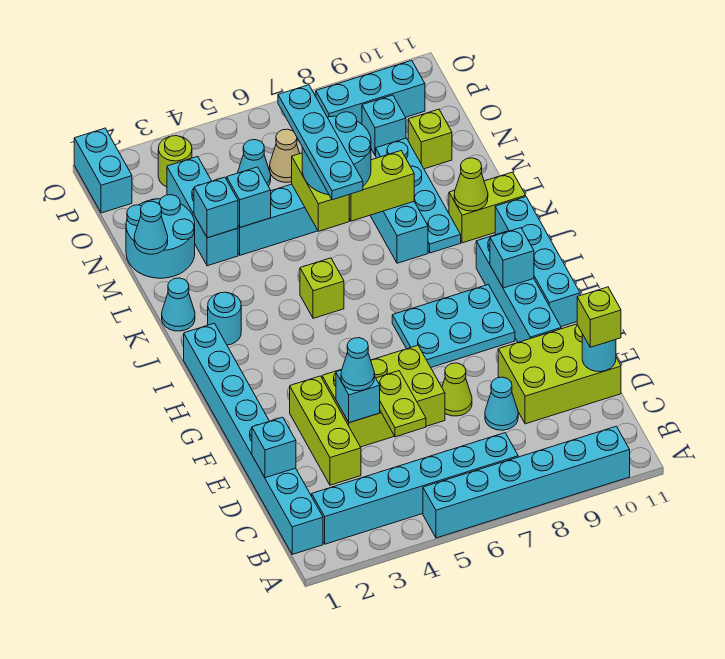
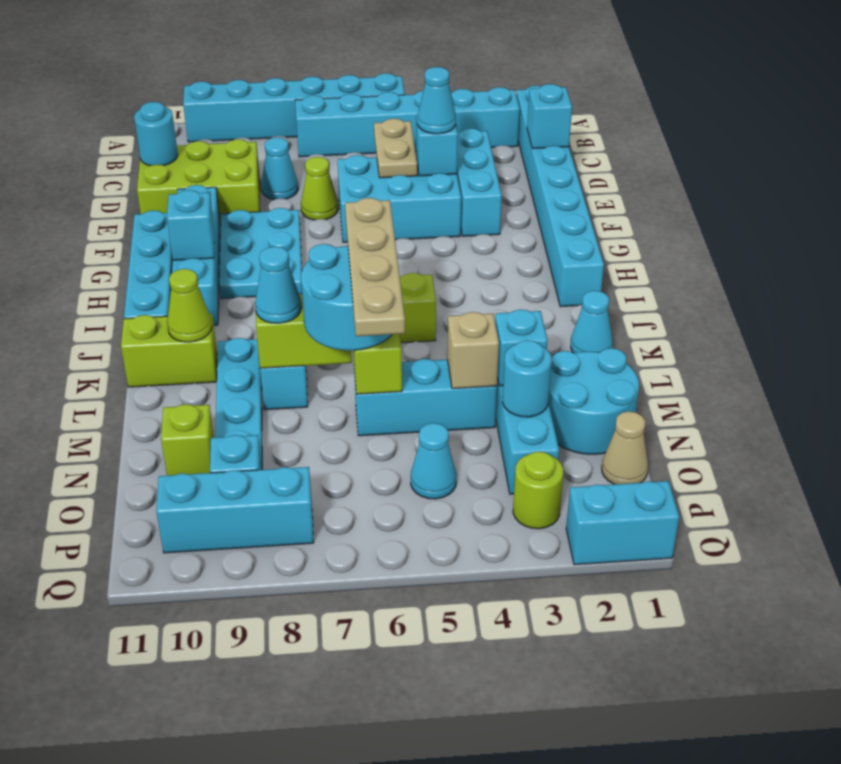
lime brick D3:F3 level 1 -> cyan brick D3:F3 level 1
lime plate D5:E5 level 2 -> tan plate D5:E5 level 2
lime brick D11 level 3 -> none
lime brick E4:F6 level 1 -> cyan brick E4:F6 level 1
cyan plate G7:H9 level 1 -> cyan plate F8:H9 level 1
cyan round brick J2 level 1 -> cyan round brick N3 level 2
cyan plate K6:N6 level 4 -> tan plate K6:N6 level 4
cyan cone M1 level 2 -> cyan cone L8 level 3
cyan brick M4 level 2 -> tan brick M4 level 2
tan cone O6 level 1 -> tan cone O1 level 1
cyan brick P1:Q1 level 1 -> cyan brick Q1:Q2 level 1

